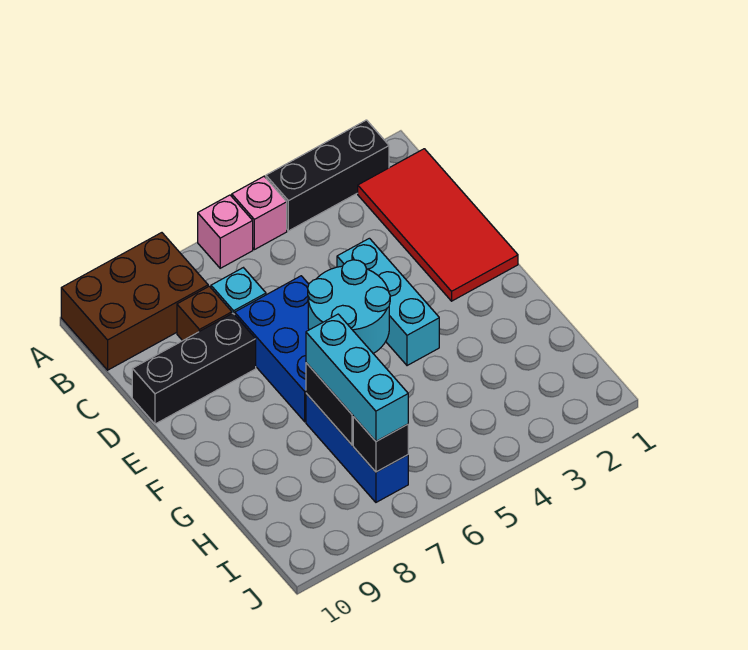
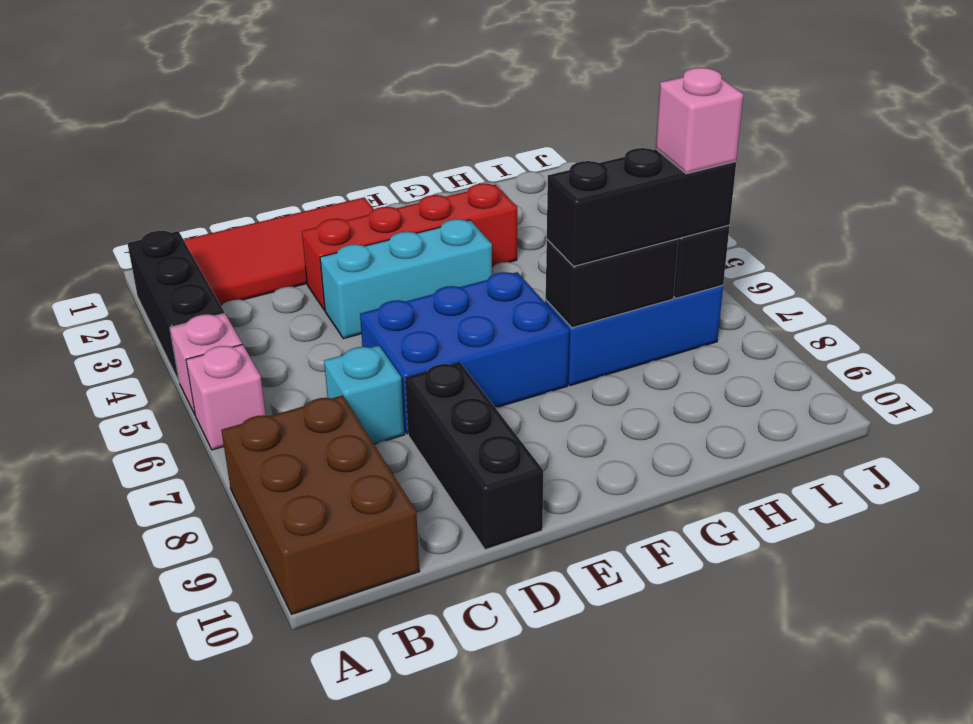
brown brick C8 level 1 -> none
none -> red brick D3:G3 level 1
cyan round brick E5:F6 level 2 -> none
cyan brick G7:I7 level 3 -> black brick G7:I7 level 3
none -> pink brick I7 level 4

